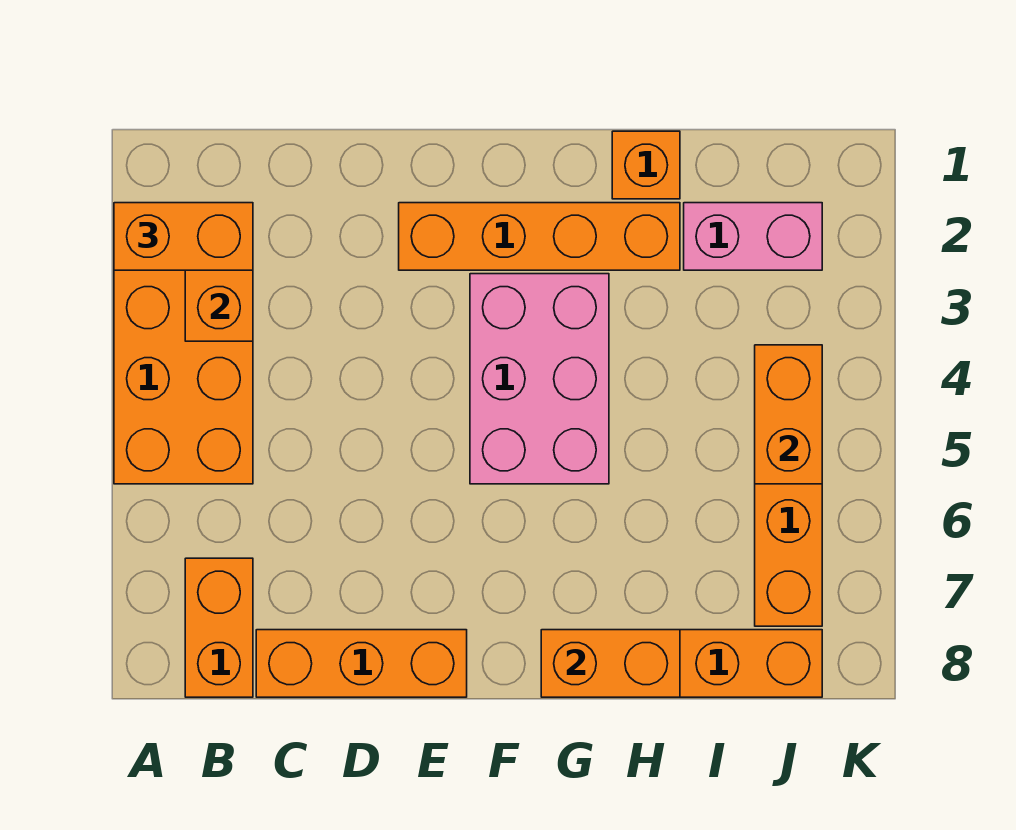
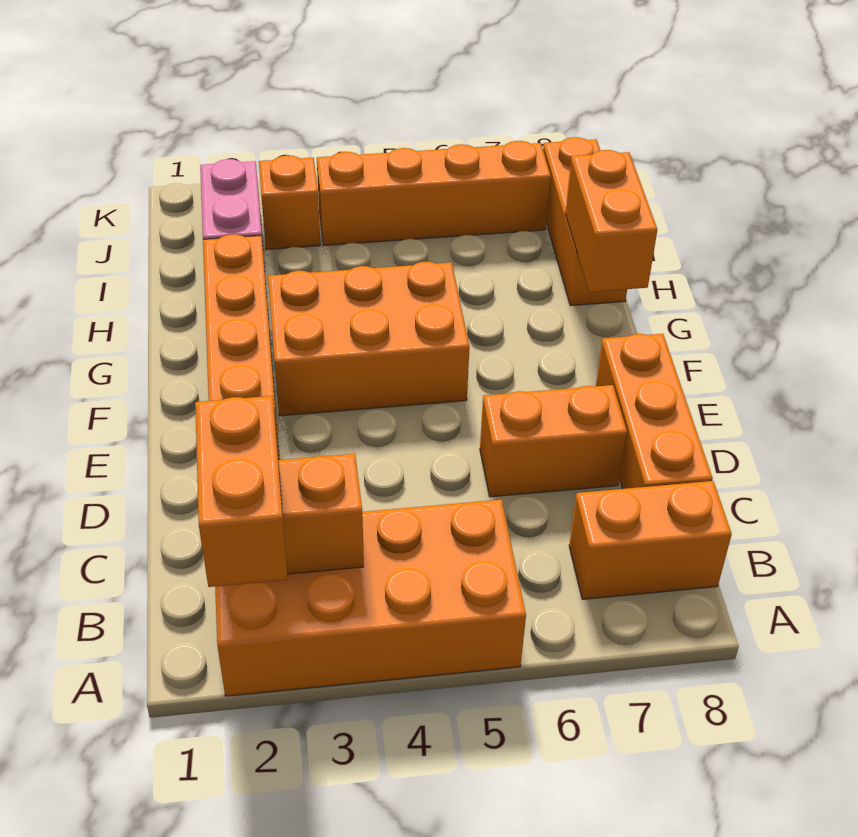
pink brick F3:G5 level 1 -> orange brick F3:G5 level 1
orange brick H1 level 1 -> orange brick J3 level 1
orange brick J4:J5 level 2 -> orange brick D6:D7 level 1

